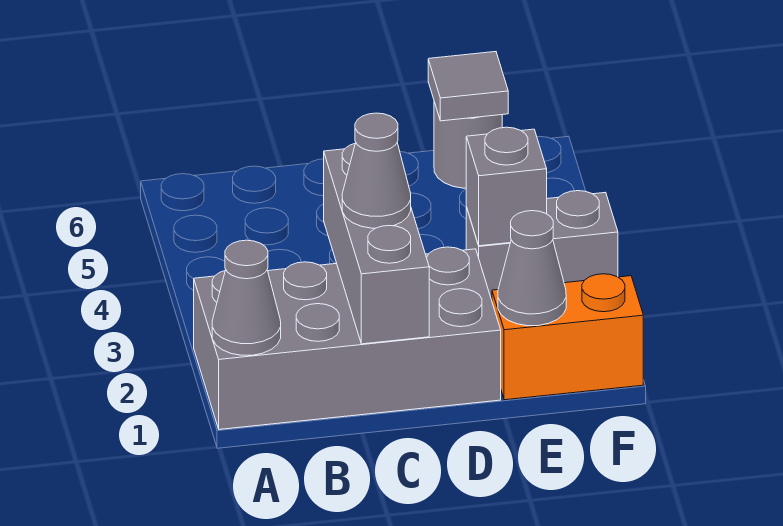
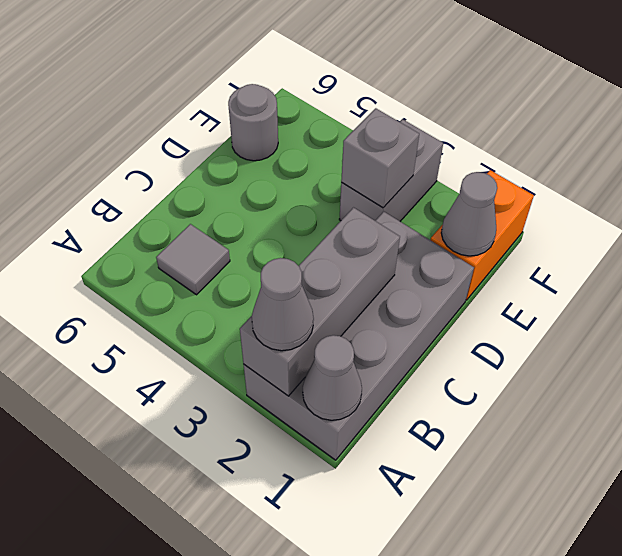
grey brick C1:C3 level 2 -> grey brick A2:C2 level 2
grey cone C2 level 3 -> grey cone A2 level 3
grey tile E6 level 2 -> grey tile B5 level 1

